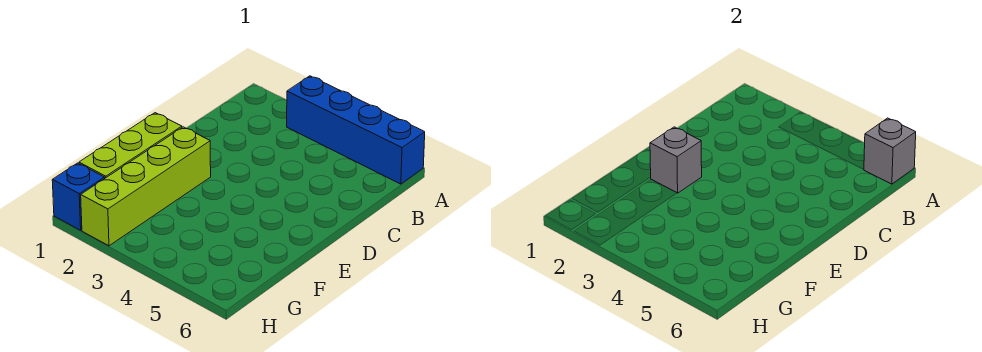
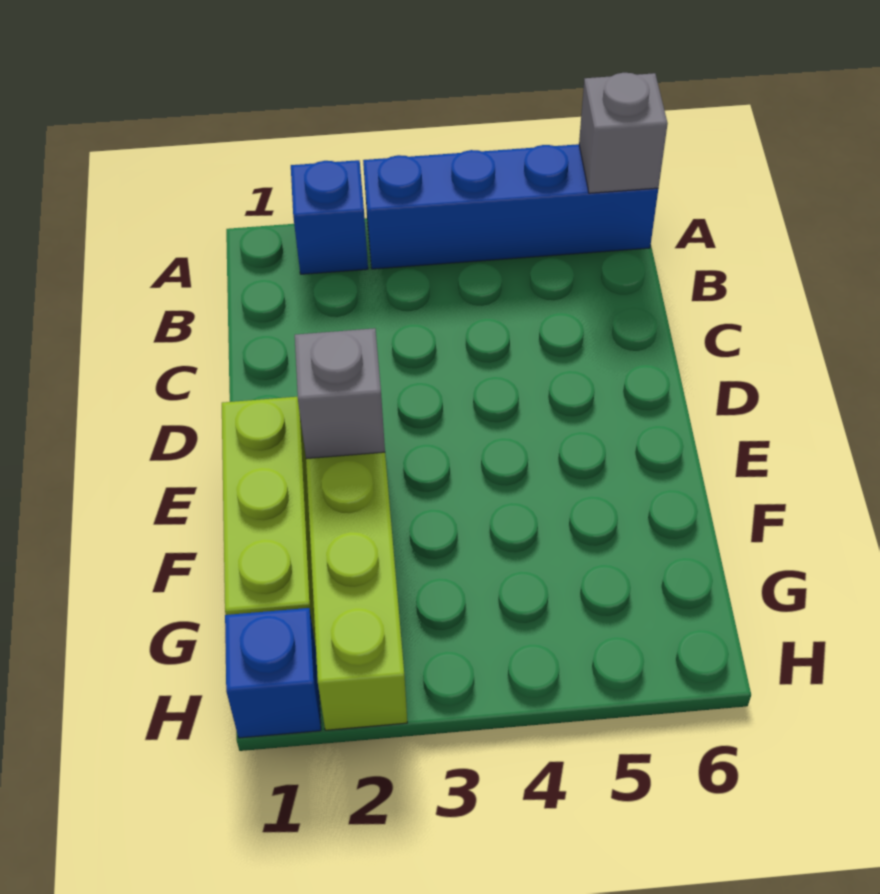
none -> blue brick A2 level 1

